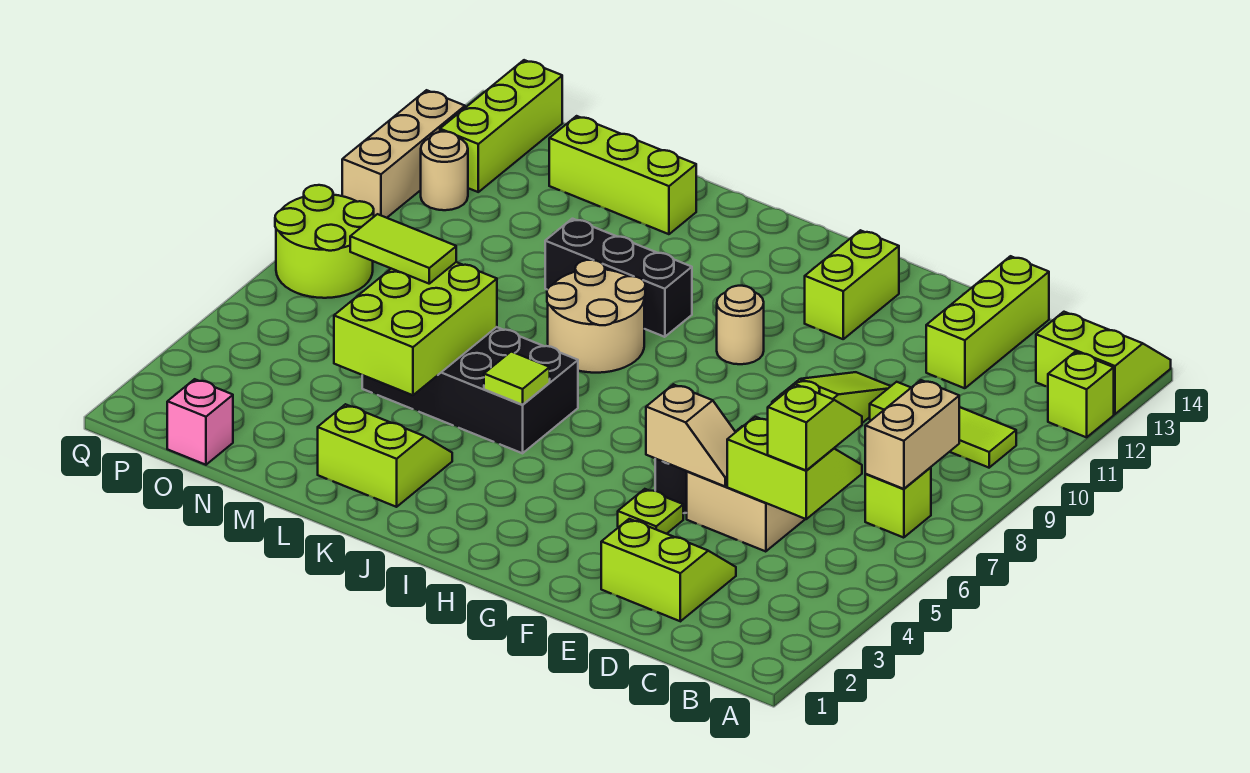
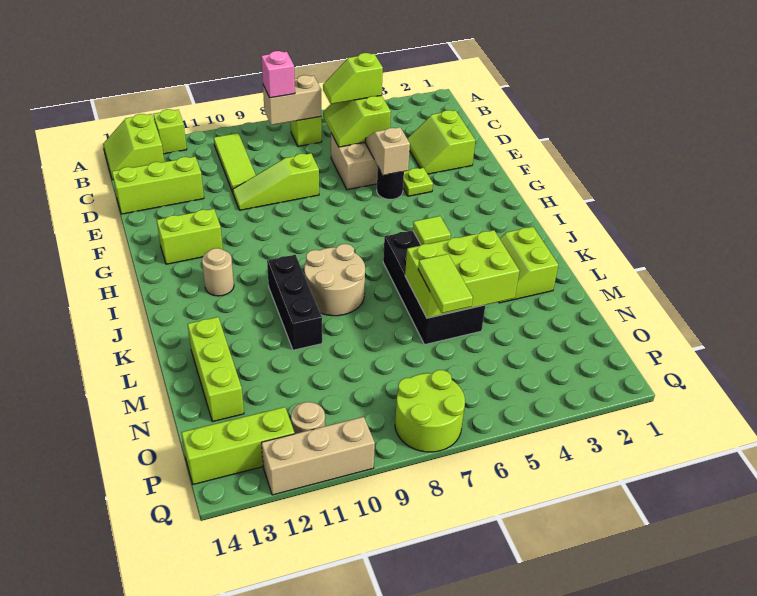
tan round brick H10 level 1 -> tan round brick I12 level 1
pink brick O1 level 1 -> pink brick B8 level 3

